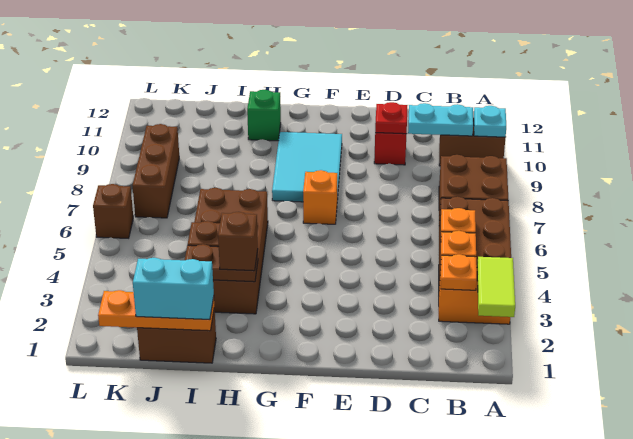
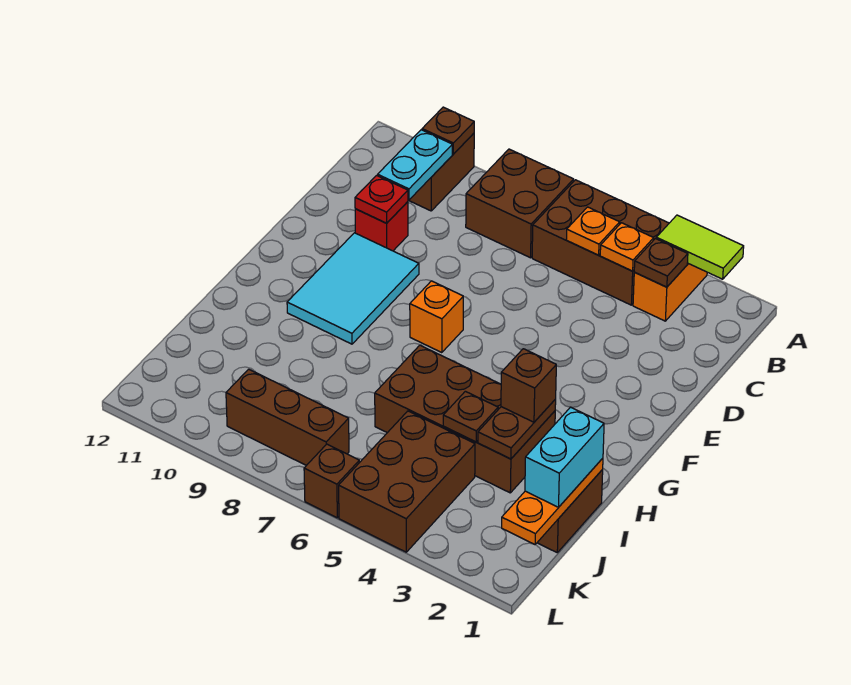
cyan plate A10 level 2 -> brown plate A10 level 2
orange plate B3 level 2 -> brown plate B3 level 2
cyan tile F8:G10 level 1 -> cyan tile E9:G10 level 1
green brick H11 level 1 -> none
none -> brown brick J4:L5 level 1

